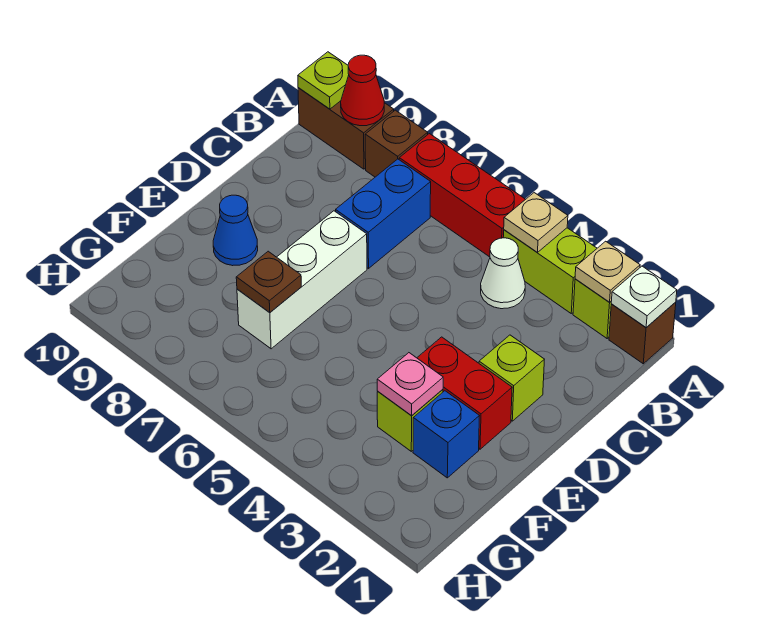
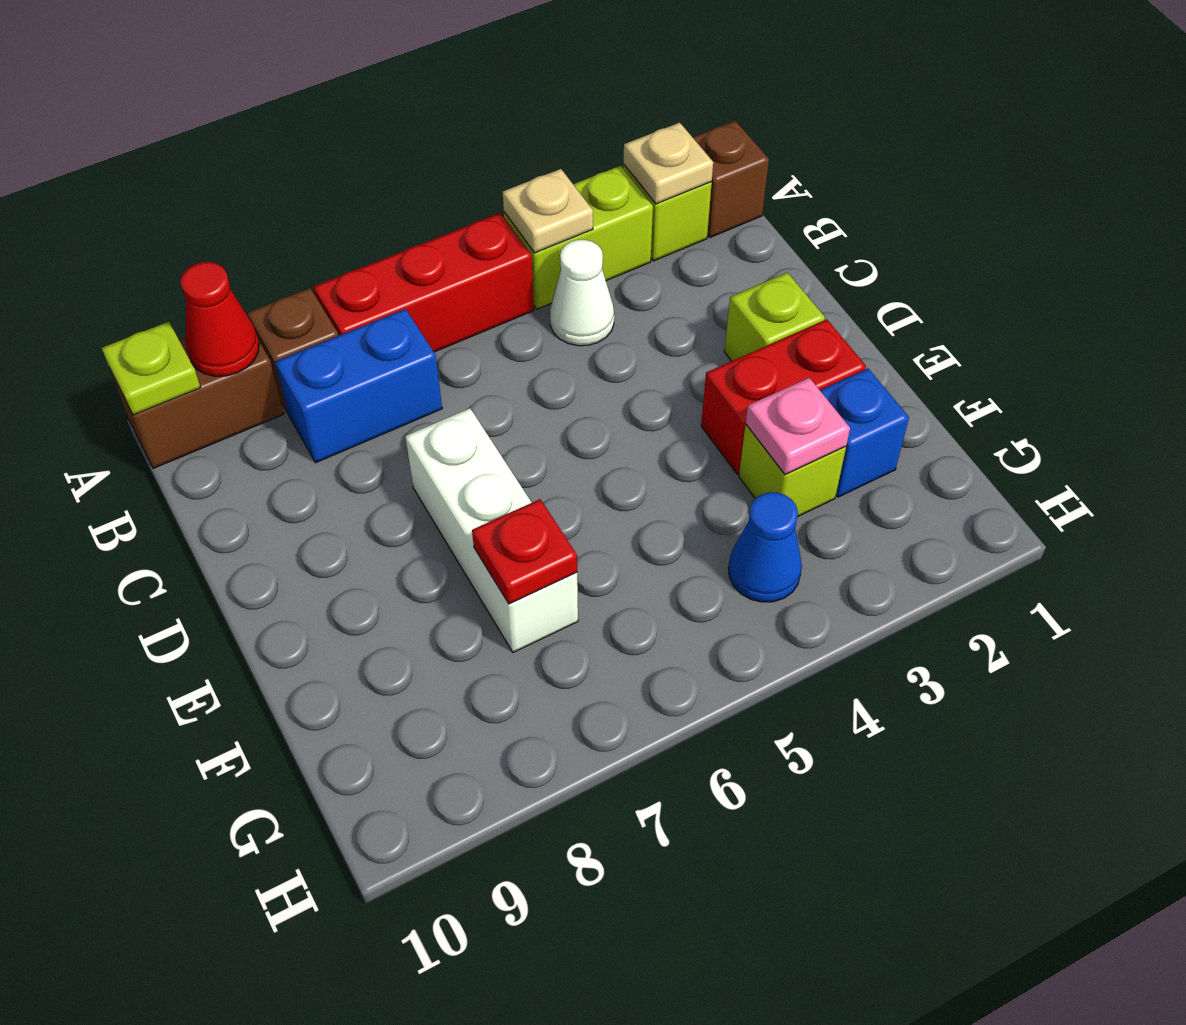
white plate A1 level 2 -> none
blue brick B7:C7 level 1 -> blue brick B7:B8 level 1
blue cone E9 level 1 -> blue cone G4 level 1
brown plate F7 level 2 -> red plate F7 level 2

